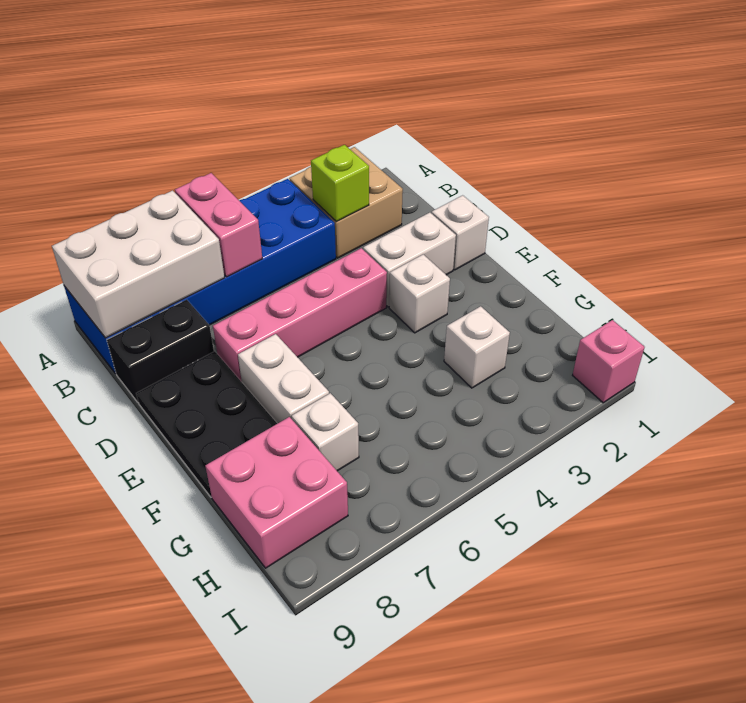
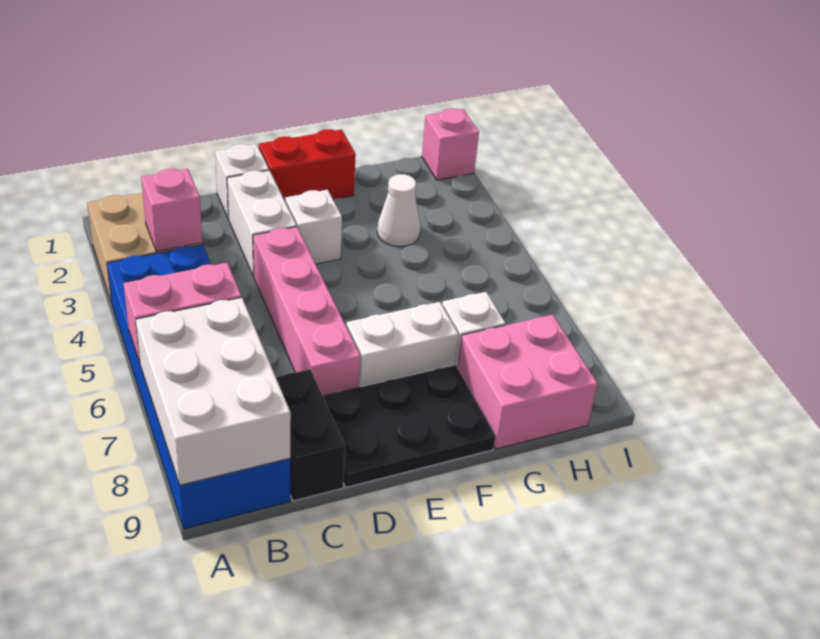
lime brick B3 level 2 -> pink brick B3 level 2
none -> red brick E1:F1 level 1
white brick G3 level 1 -> white cone G3 level 1

